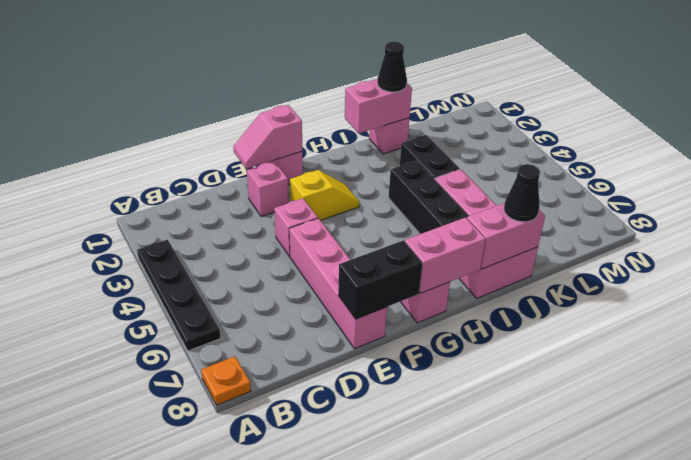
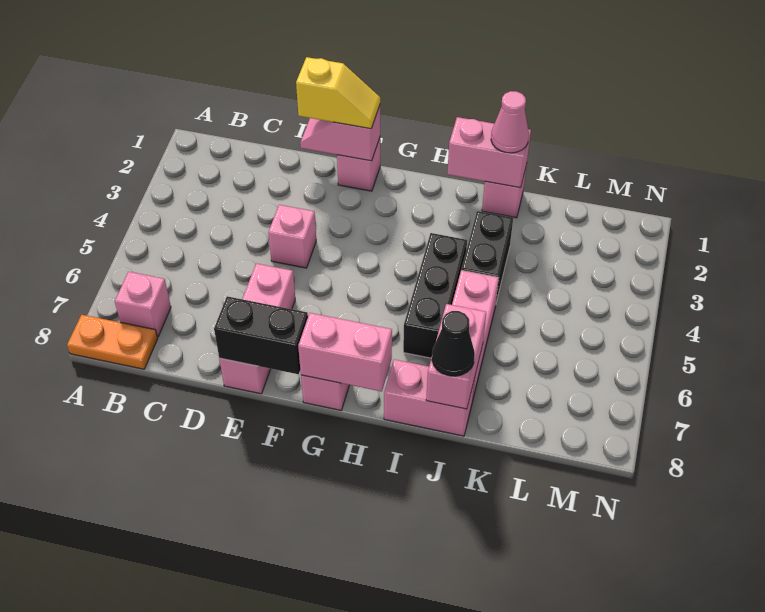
black plate A3:A6 level 1 -> none
orange plate A8 level 1 -> orange plate A8:B8 level 1
pink brick E2 level 1 -> pink brick B7 level 1
pink brick E5:E8 level 1 -> pink brick E6:E8 level 1
yellow slope F3:G3 level 1 top F -> yellow slope E1:F1 level 3 top E
pink brick I8:J8 level 2 -> pink brick J7:J8 level 2
black cone J1 level 3 -> pink cone J1 level 3

